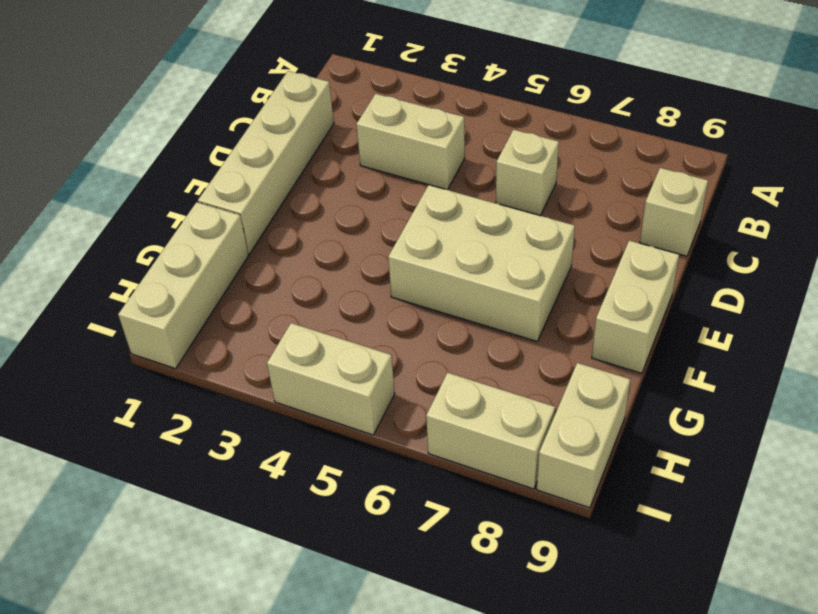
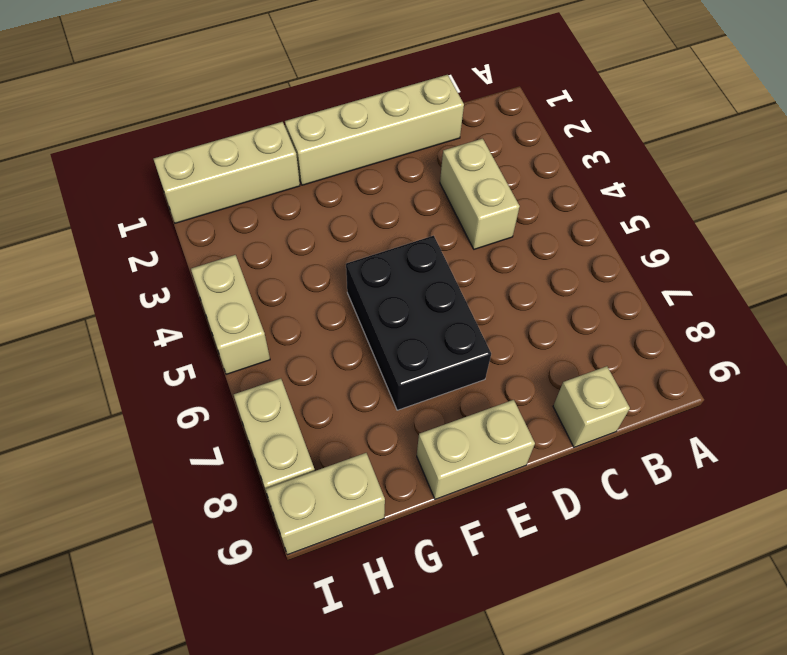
tan brick C6 level 1 -> none
tan brick E5:F7 level 1 -> black brick E5:F7 level 1

